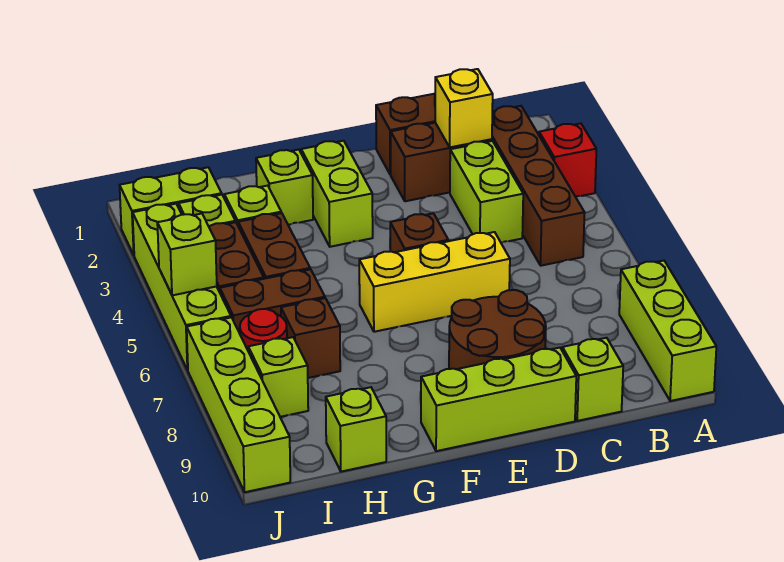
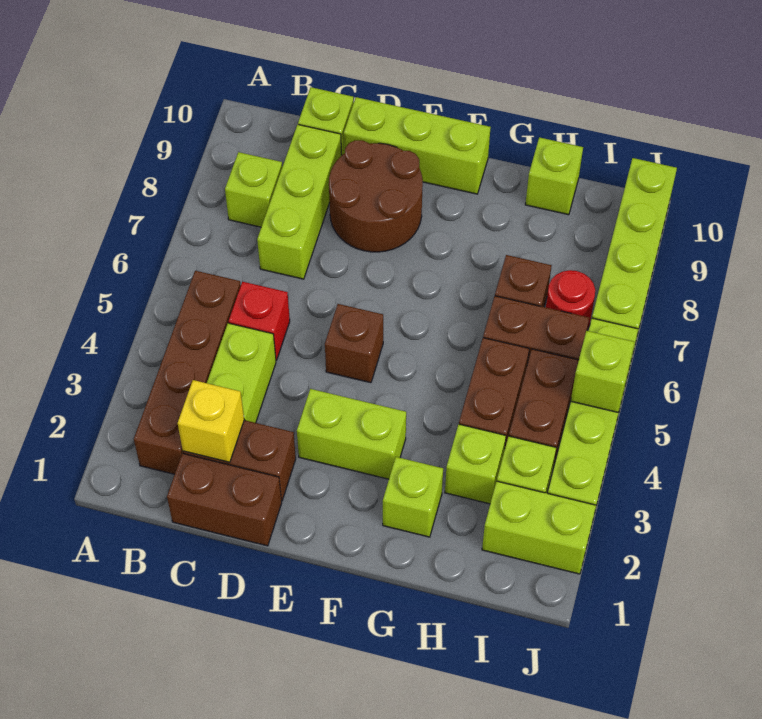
red brick A3 level 1 -> red brick C5 level 1
lime brick A8:A10 level 1 -> lime brick C7:C9 level 1
yellow brick D6:F6 level 1 -> none
lime brick F2:F3 level 1 -> lime brick E3:F3 level 1
lime brick I8 level 1 -> lime brick B8 level 1

